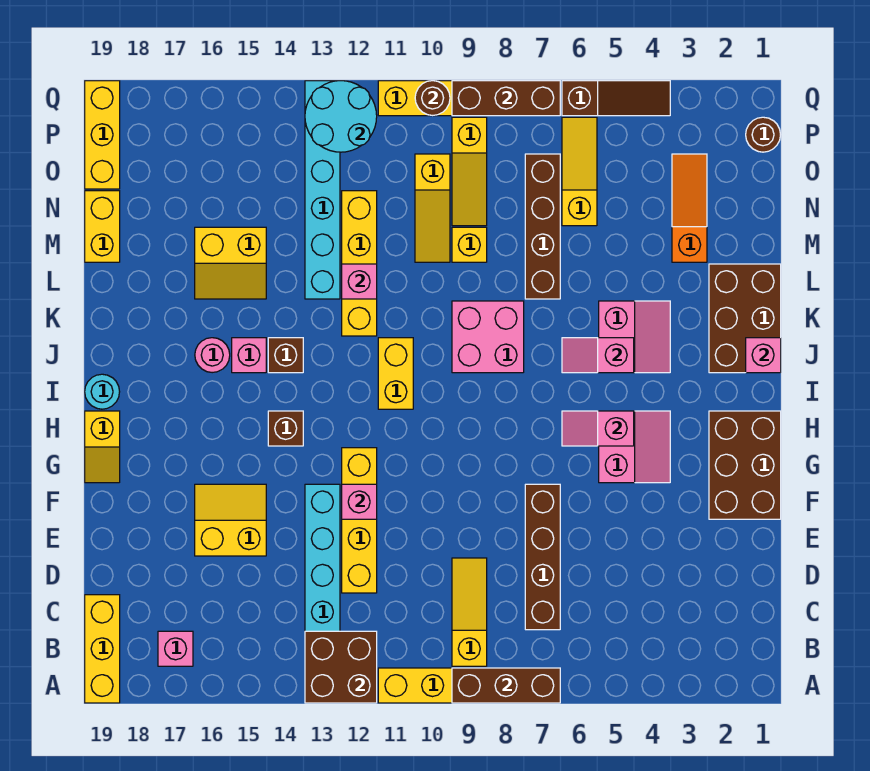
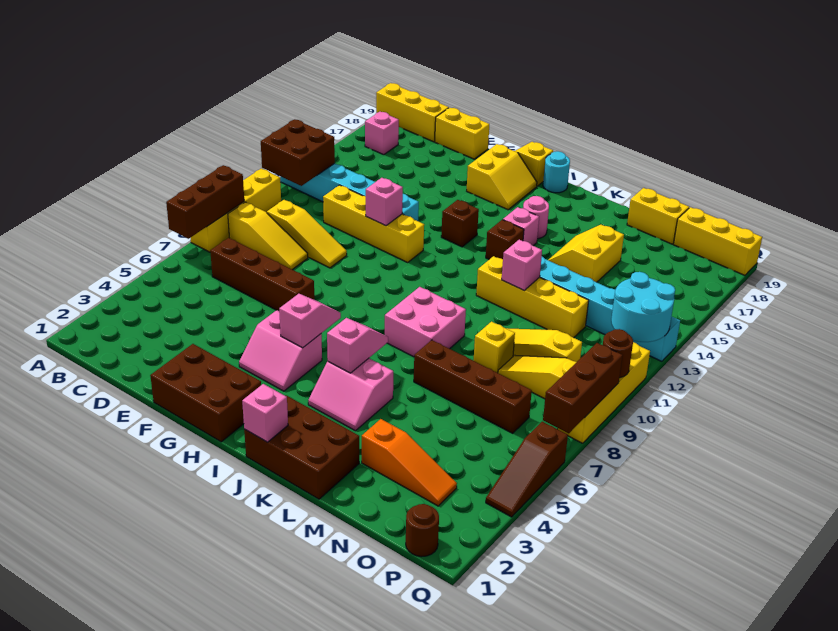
yellow slope E15:F16 level 1 top E -> yellow slope G17:H18 level 1 top G
yellow brick I11:J11 level 1 -> yellow brick D19:E19 level 1
yellow slope N6:P6 level 1 top N -> yellow slope C10:E10 level 1 top C

